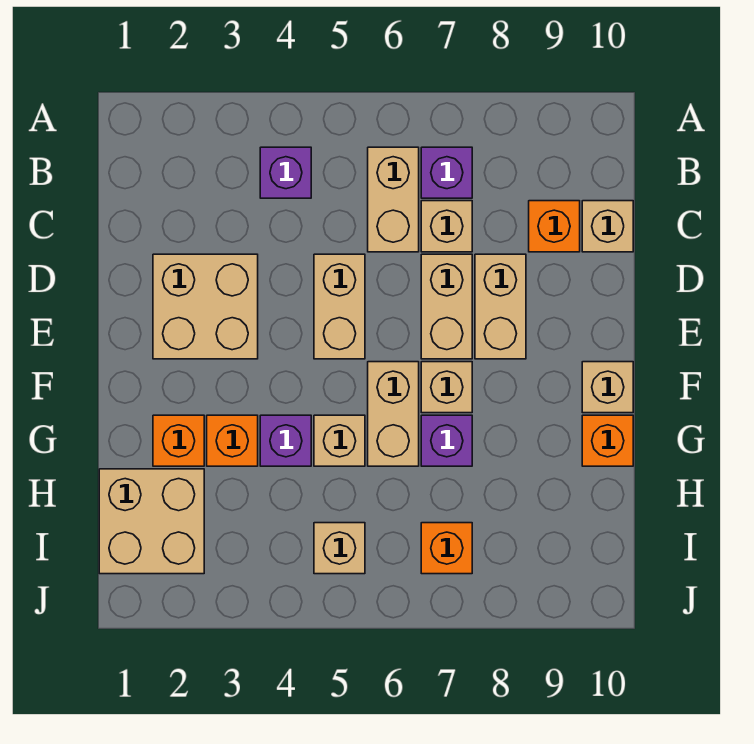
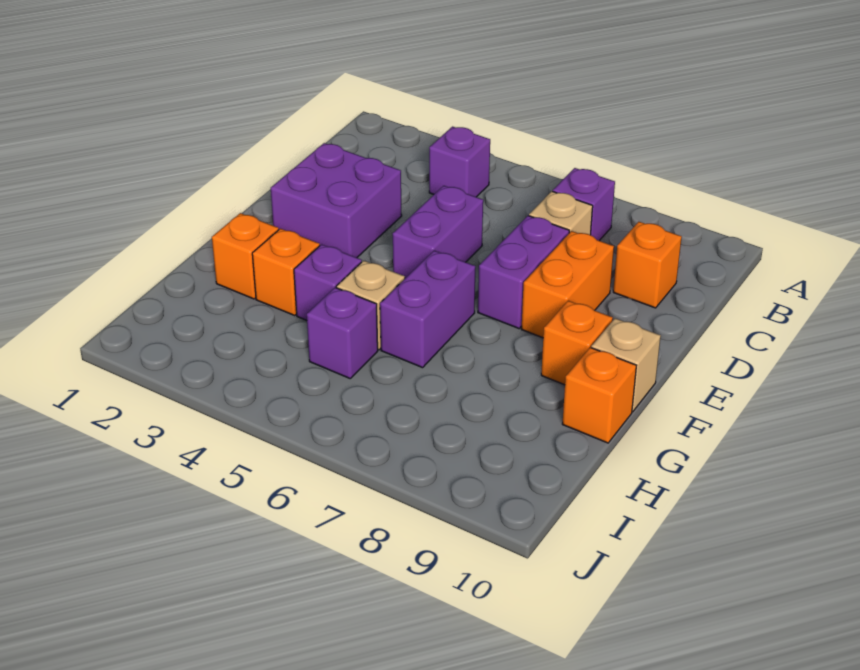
tan brick B6:C6 level 1 -> none
tan brick C10 level 1 -> none
tan brick D2:E3 level 1 -> purple brick D2:E3 level 1
tan brick D5:E5 level 1 -> purple brick D5:E5 level 1
tan brick D7:E7 level 1 -> purple brick D7:E7 level 1
tan brick D8:E8 level 1 -> orange brick D8:E8 level 1
tan brick F6:G6 level 1 -> purple brick F6:G6 level 1
tan brick F7 level 1 -> none
purple brick G7 level 1 -> purple brick H5 level 1
tan brick H1:I2 level 1 -> none
tan brick I5 level 1 -> none
orange brick I7 level 1 -> orange brick F9 level 1

